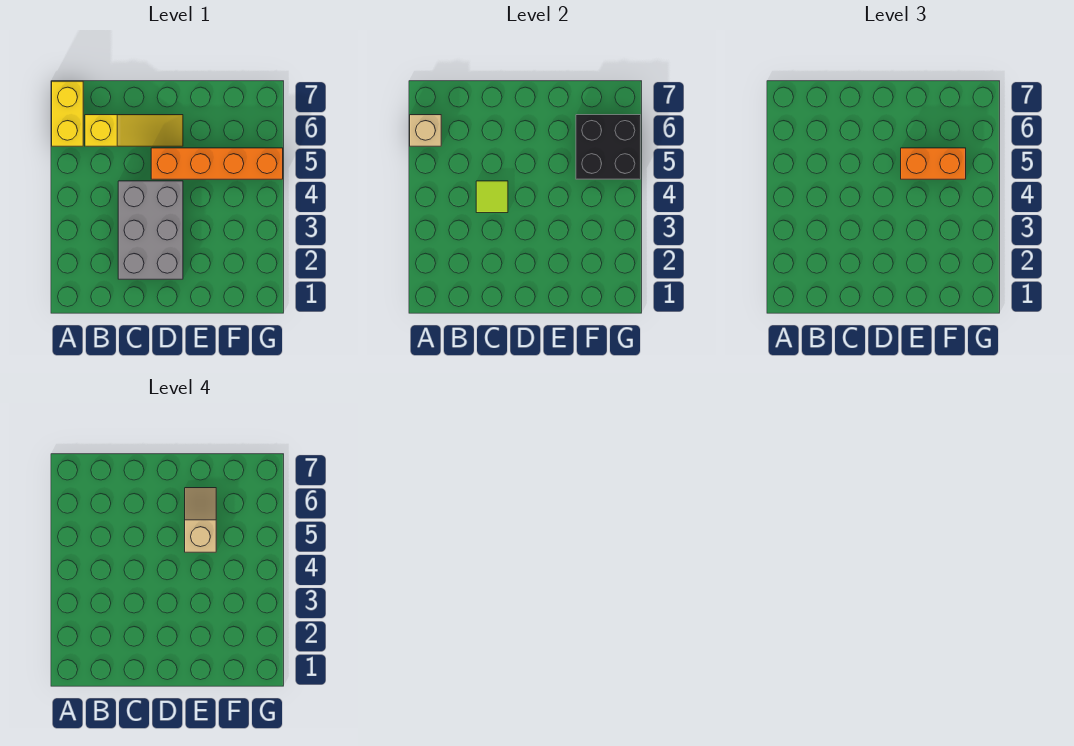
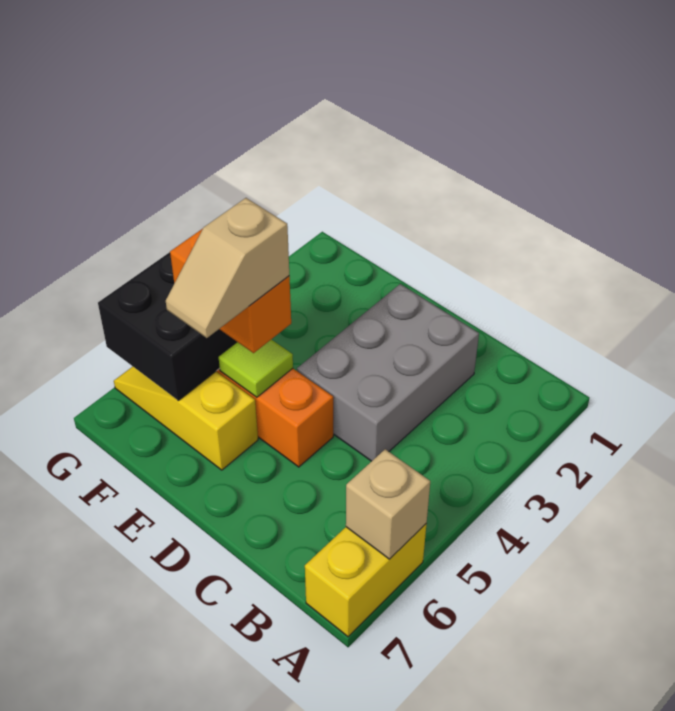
yellow slope B6:D6 level 1 top B -> yellow slope E6:G6 level 1 top E
lime tile C4 level 2 -> lime tile E5 level 2

